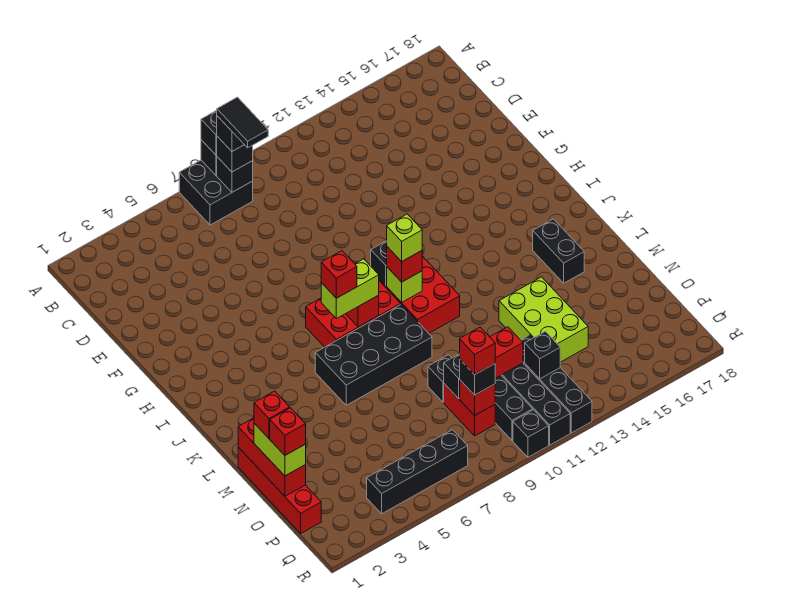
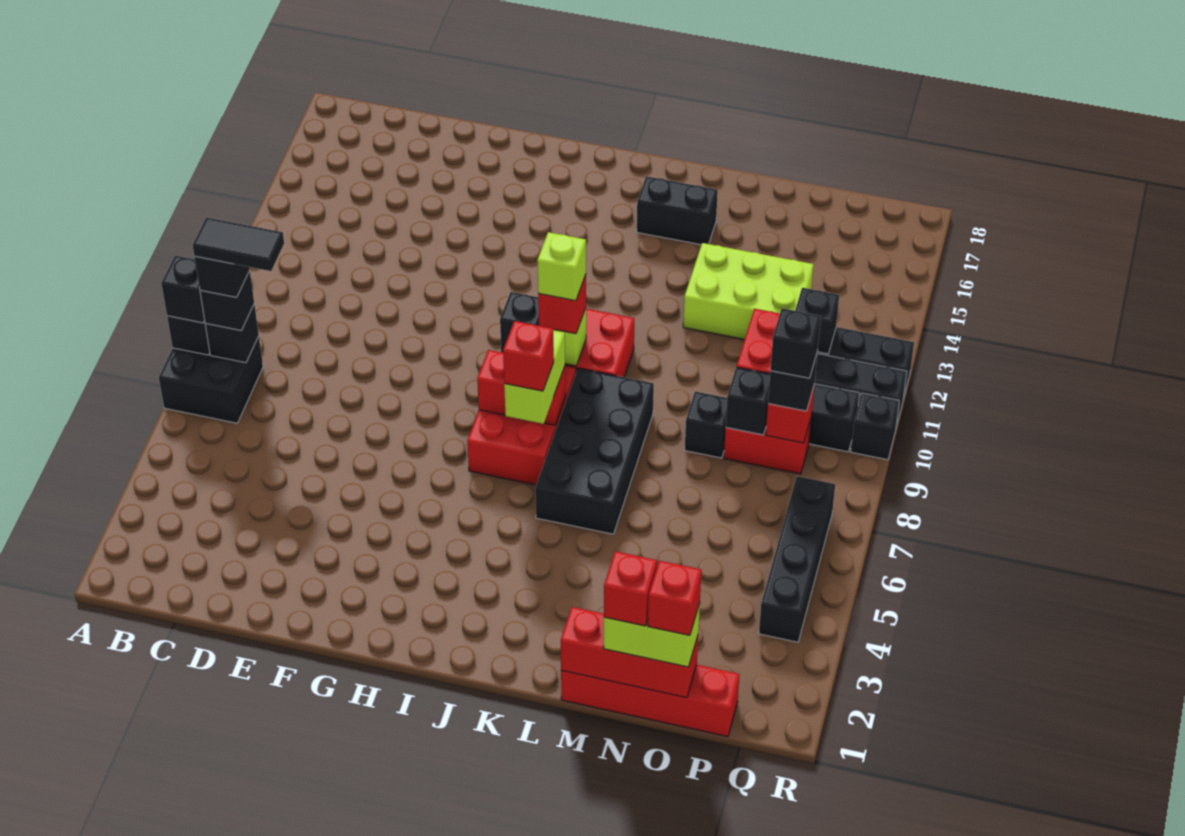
red brick P9 level 4 -> black brick P9 level 4

